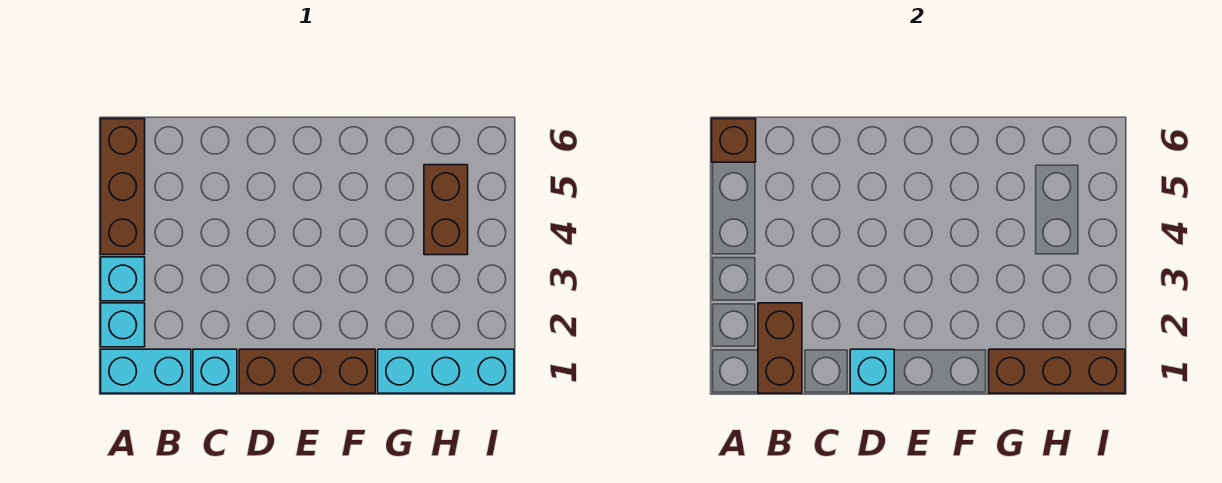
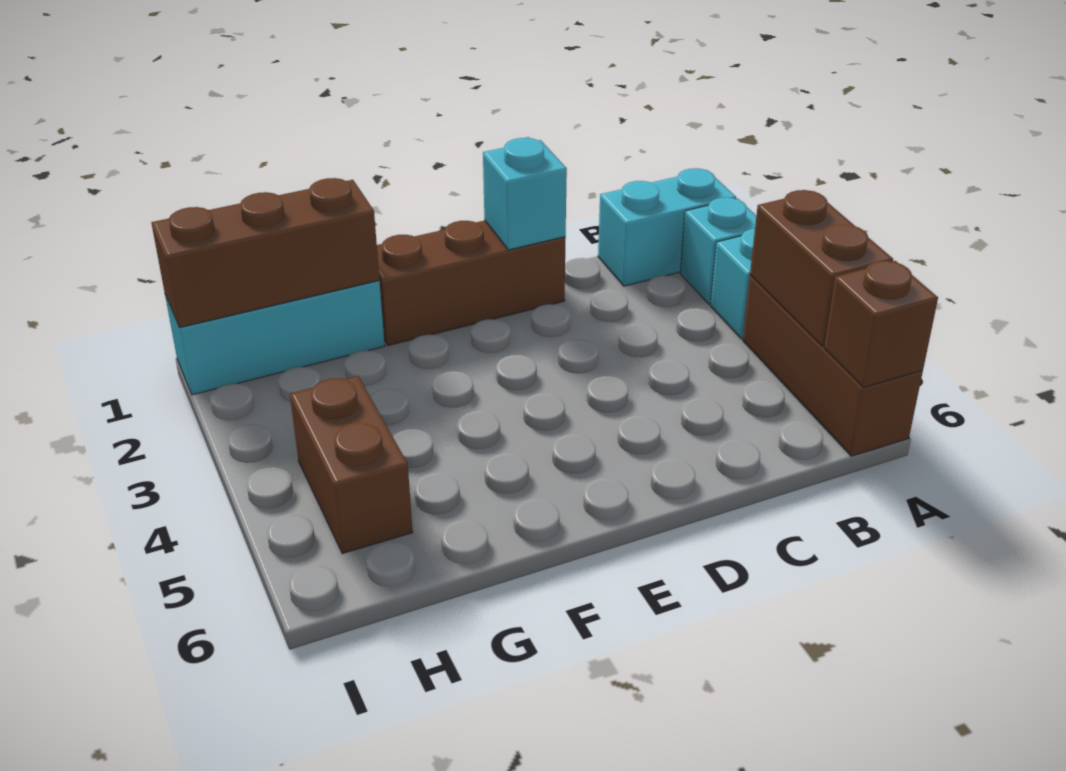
brown brick B1:B2 level 2 -> brown brick A4:A5 level 2
cyan brick C1 level 1 -> none

